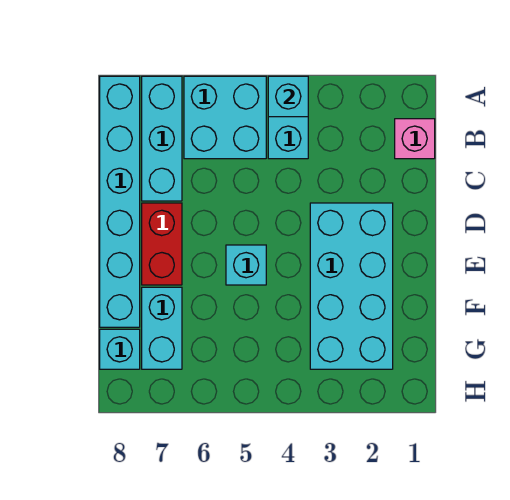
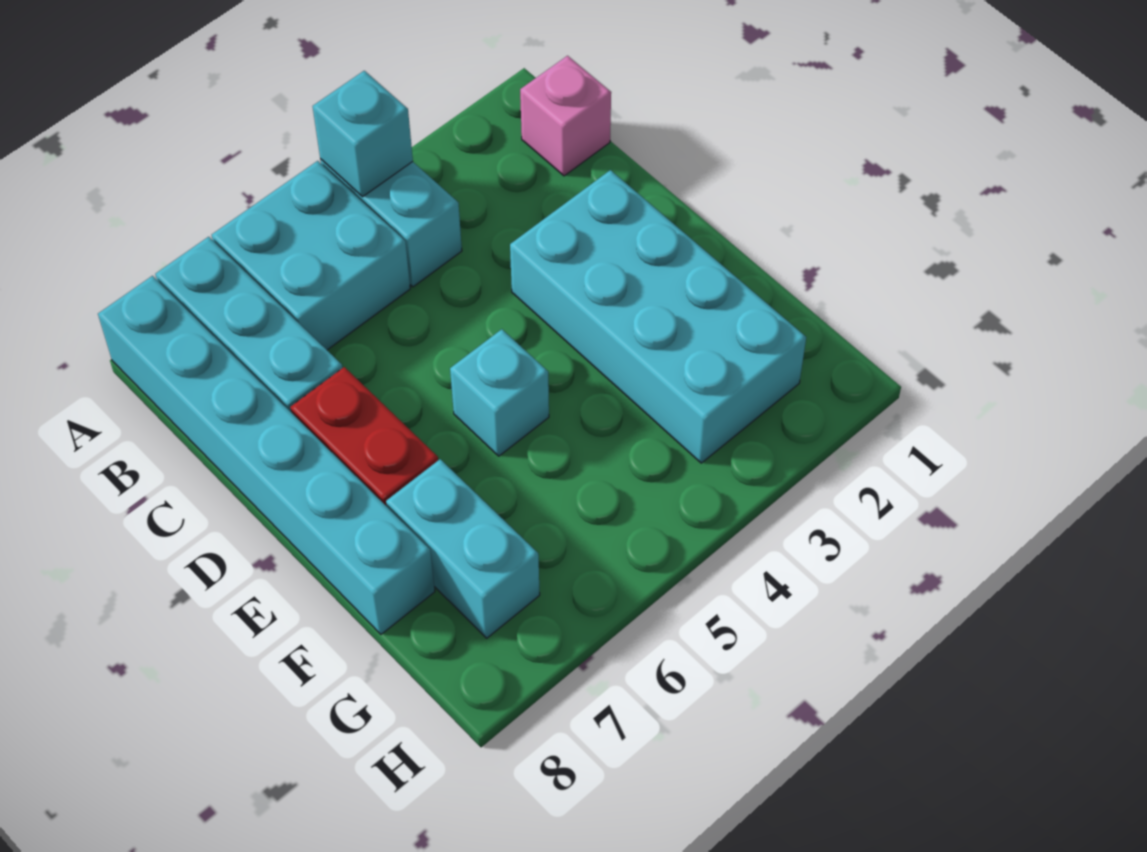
cyan brick G8 level 1 -> none

